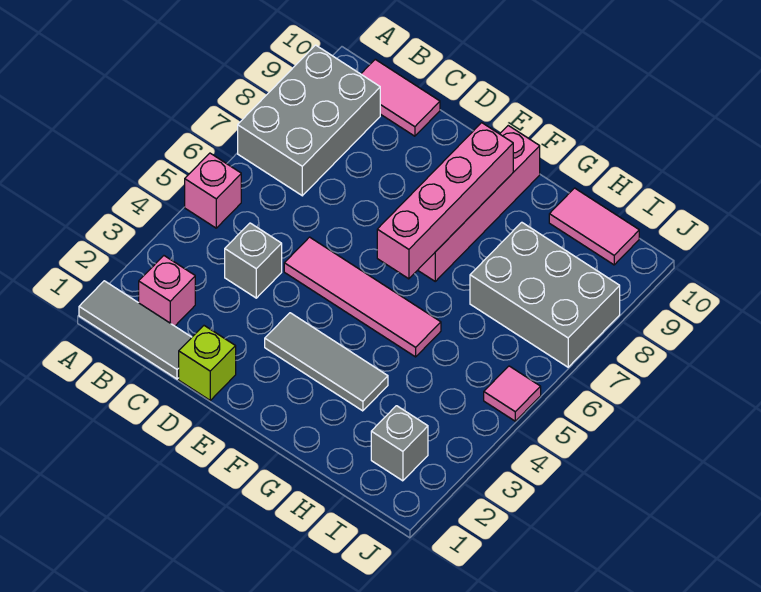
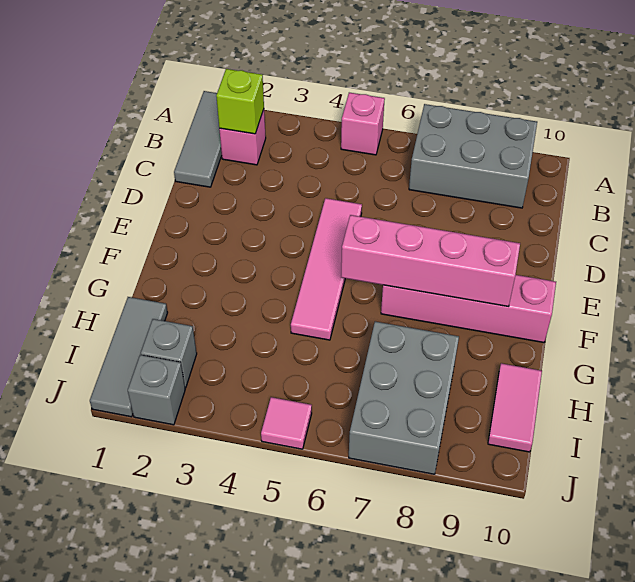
pink tile B10:C10 level 1 -> none
grey brick C4 level 1 -> grey brick J2 level 1
lime brick D1 level 1 -> lime brick B2 level 2
grey tile E3:G3 level 1 -> grey tile H1:J1 level 1

